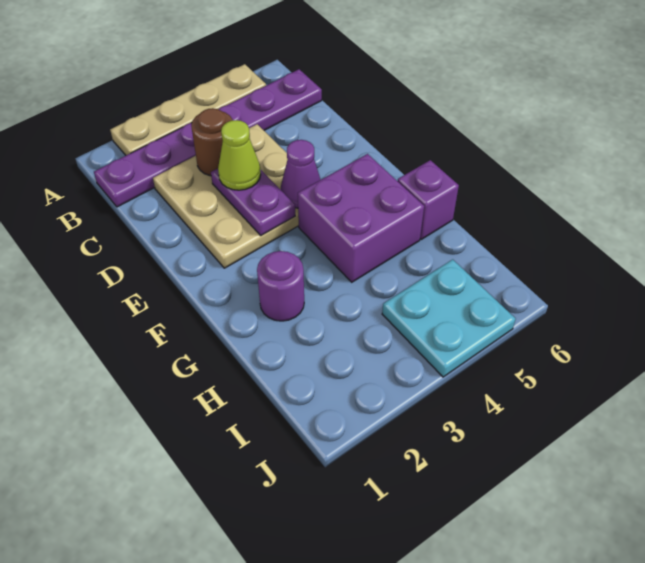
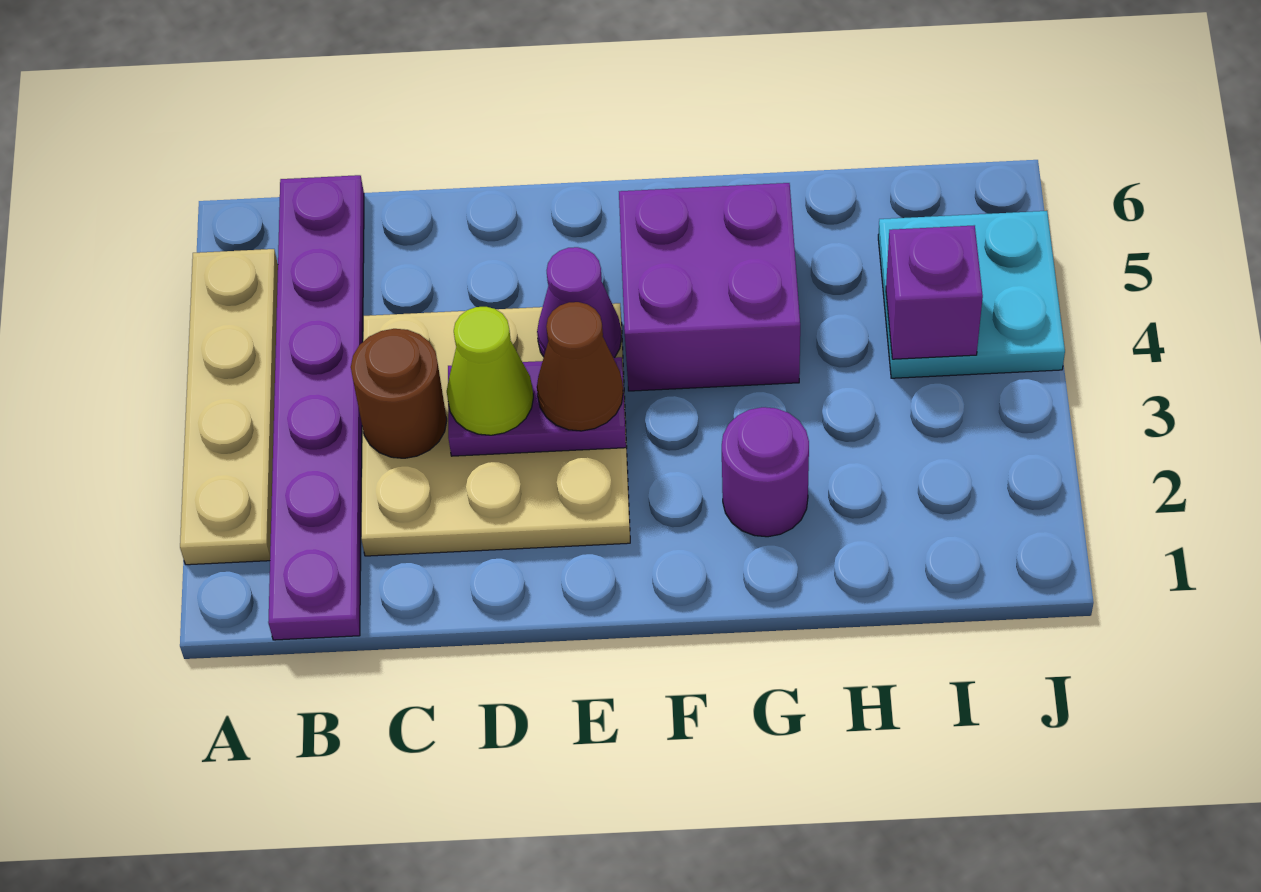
none -> brown cone E3 level 3
purple brick G6 level 1 -> purple brick I4 level 2

